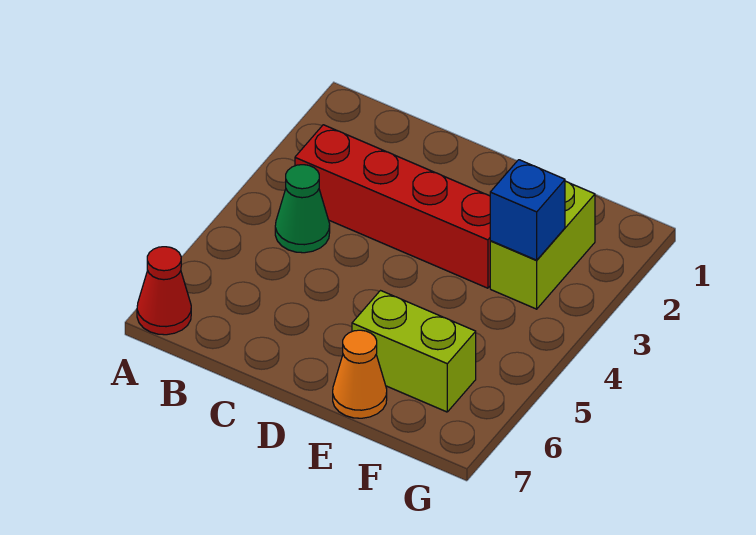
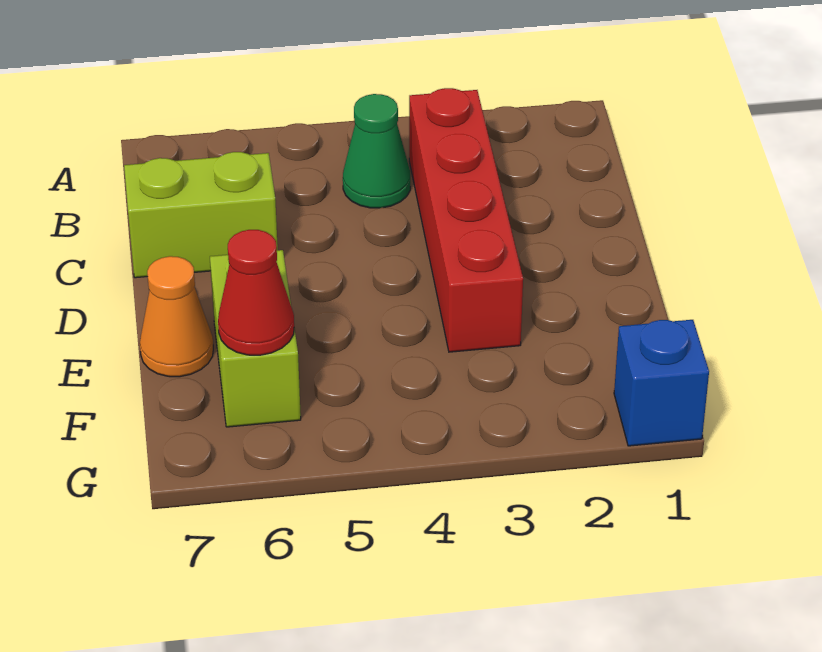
red cone A7 level 1 -> red cone F6 level 2
lime brick F2:F3 level 1 -> lime brick C6:C7 level 1
blue brick F3 level 2 -> blue brick G1 level 1

